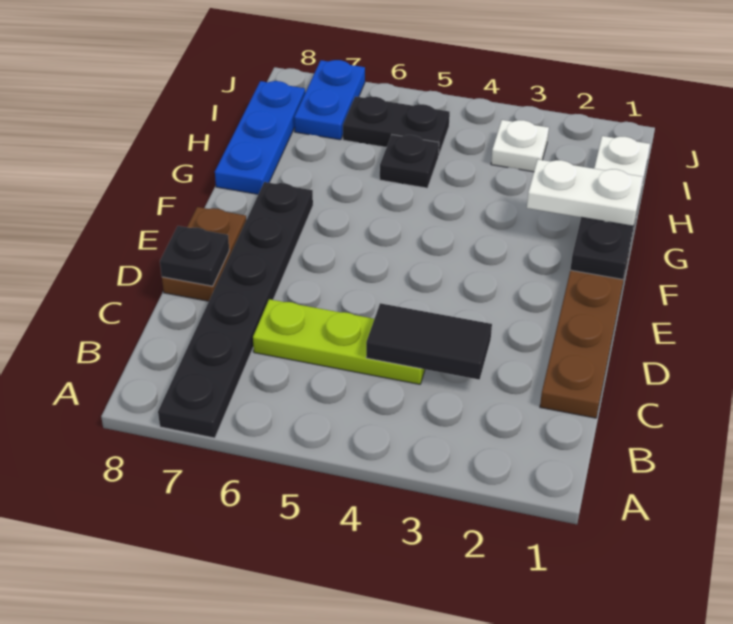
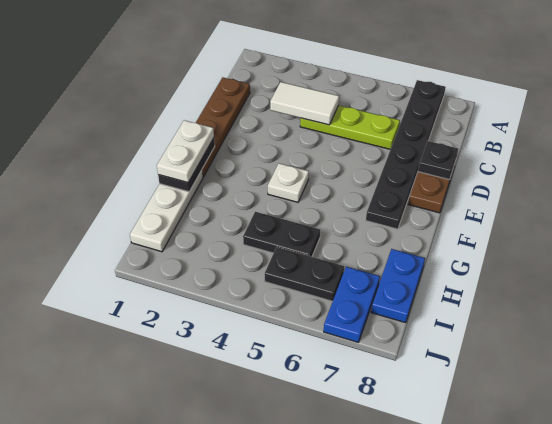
black tile C3:C4 level 2 -> white tile C3:C4 level 2
white plate G1:G2 level 3 -> white plate F1:G1 level 3
blue plate G8:I8 level 1 -> blue plate H8:I8 level 1
black plate H5 level 1 -> black plate H4:H5 level 1
white plate I3 level 1 -> white plate F4 level 1

